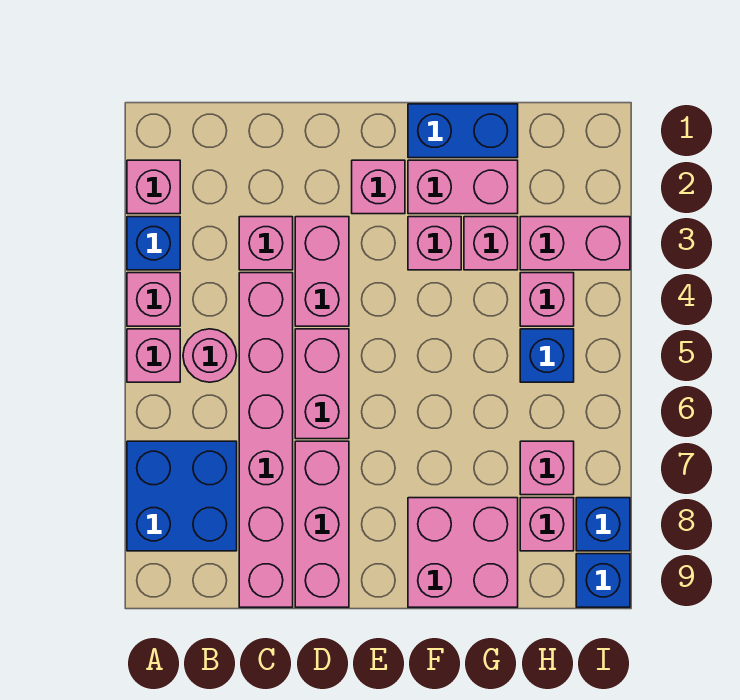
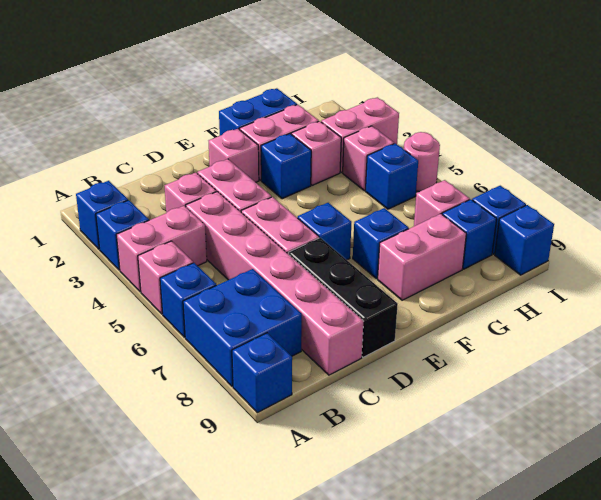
pink brick A2 level 1 -> blue brick A2 level 1
pink brick A4 level 1 -> pink brick A4:B4 level 1
none -> blue brick A6 level 1
none -> blue brick A9 level 1
pink round brick B5 level 1 -> pink round brick I5 level 1
pink brick D7:D9 level 1 -> black brick D7:D9 level 1
none -> blue brick E6 level 1
pink brick F3 level 1 -> blue brick F3 level 1
none -> blue brick F7 level 1
pink brick F8:G9 level 1 -> pink brick F8:G8 level 1
pink brick H8 level 1 -> blue brick H8 level 1

